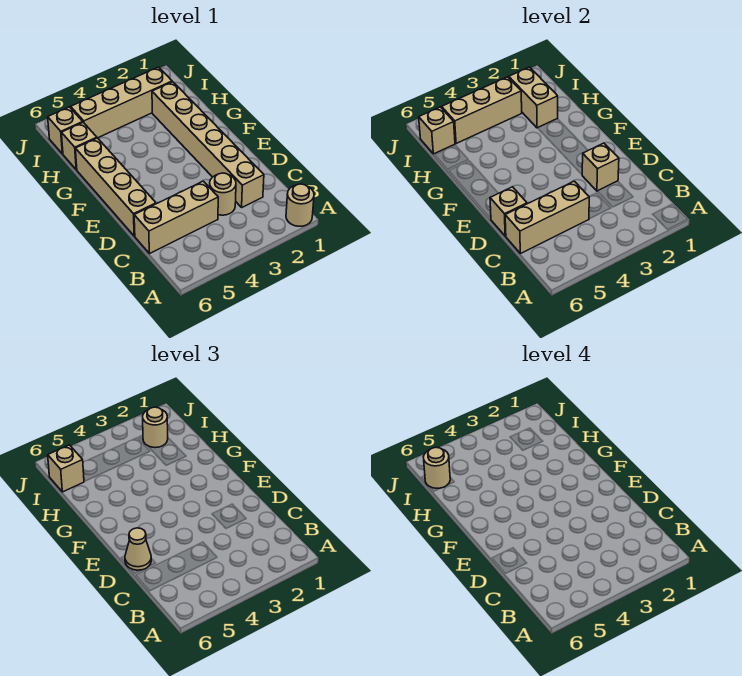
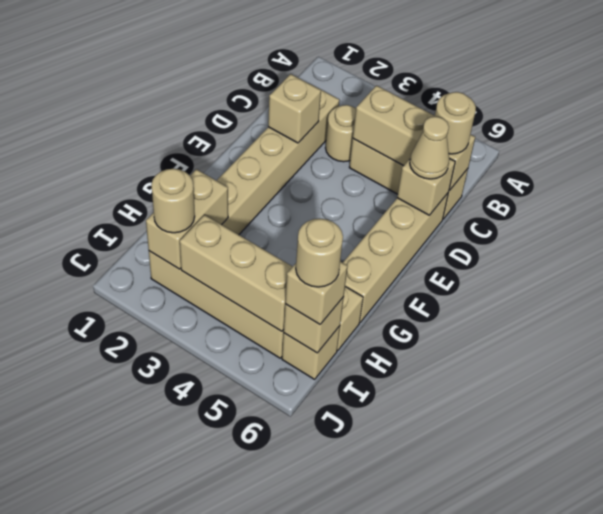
tan round brick A1 level 1 -> tan round brick C6 level 3

